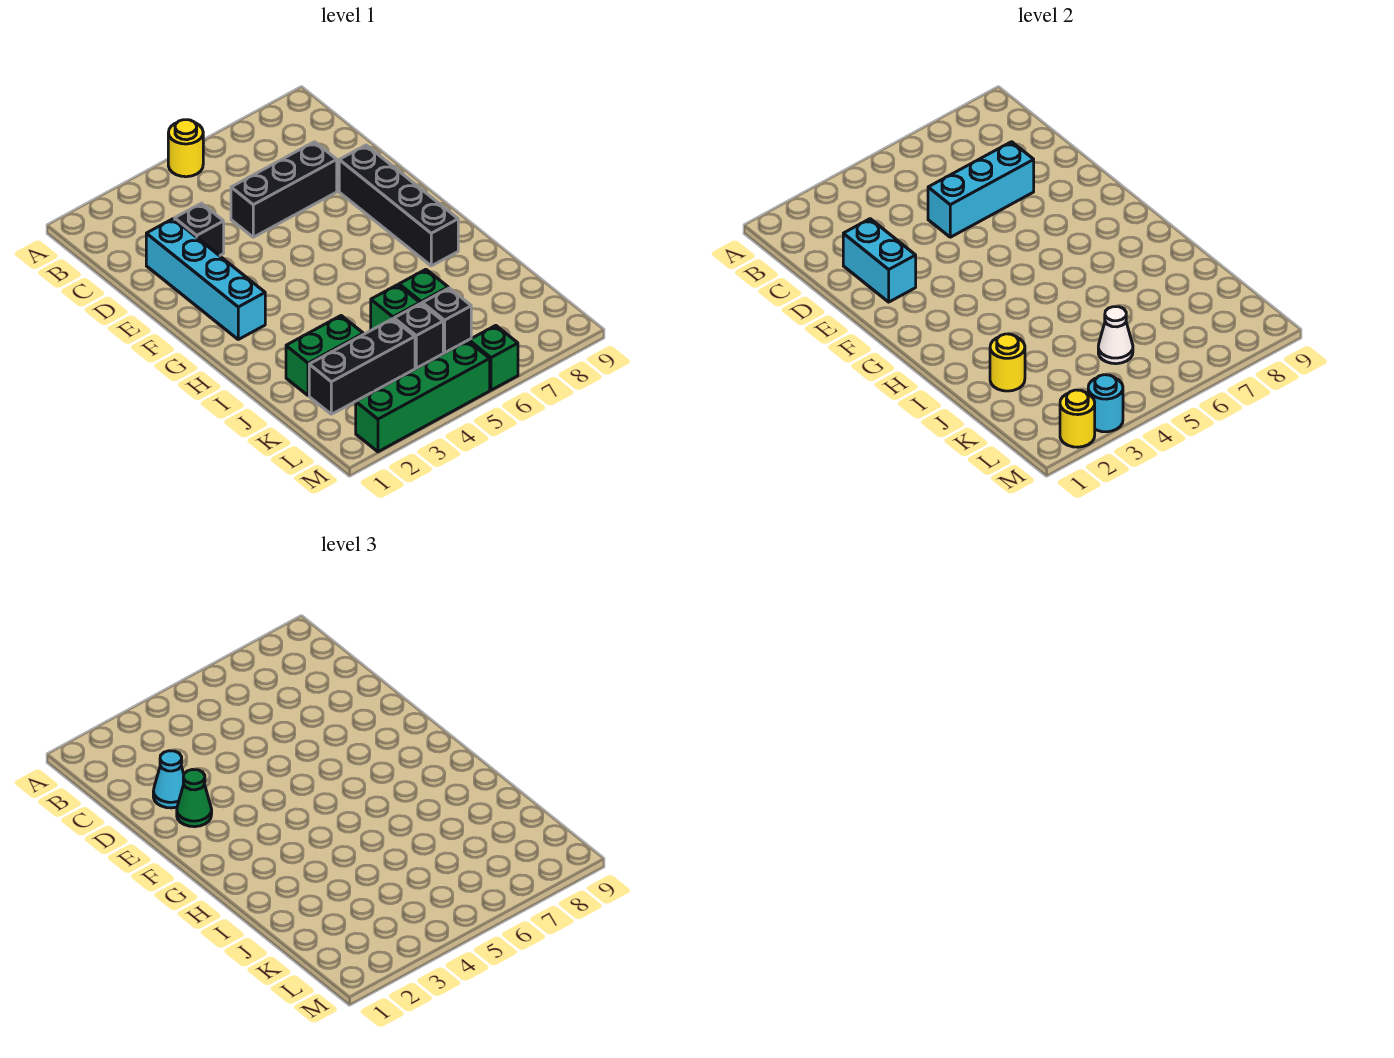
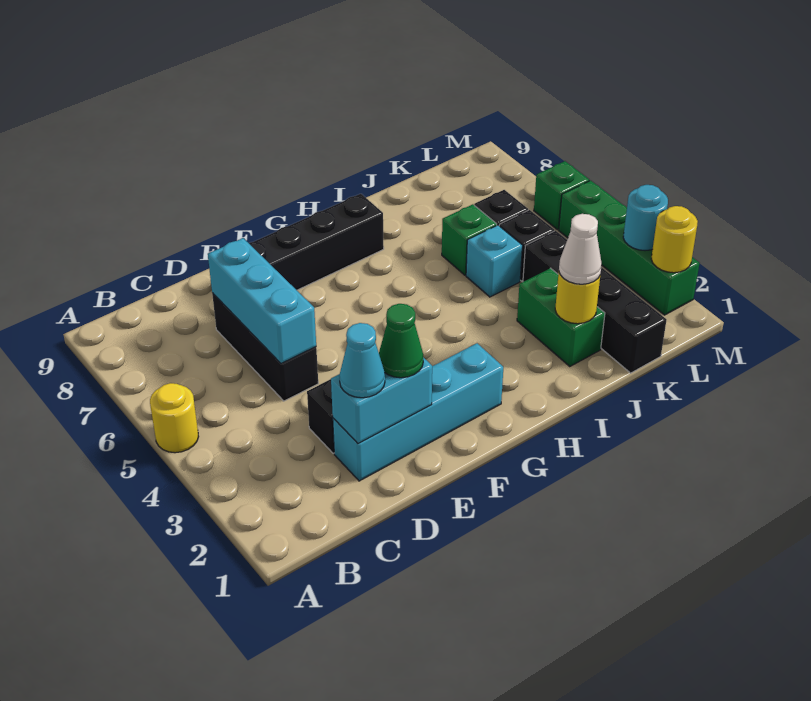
green brick J5 level 1 -> cyan brick J5 level 1
black brick K2:K4 level 1 -> black brick K1:K4 level 1
white cone K5 level 2 -> white cone J2 level 3

